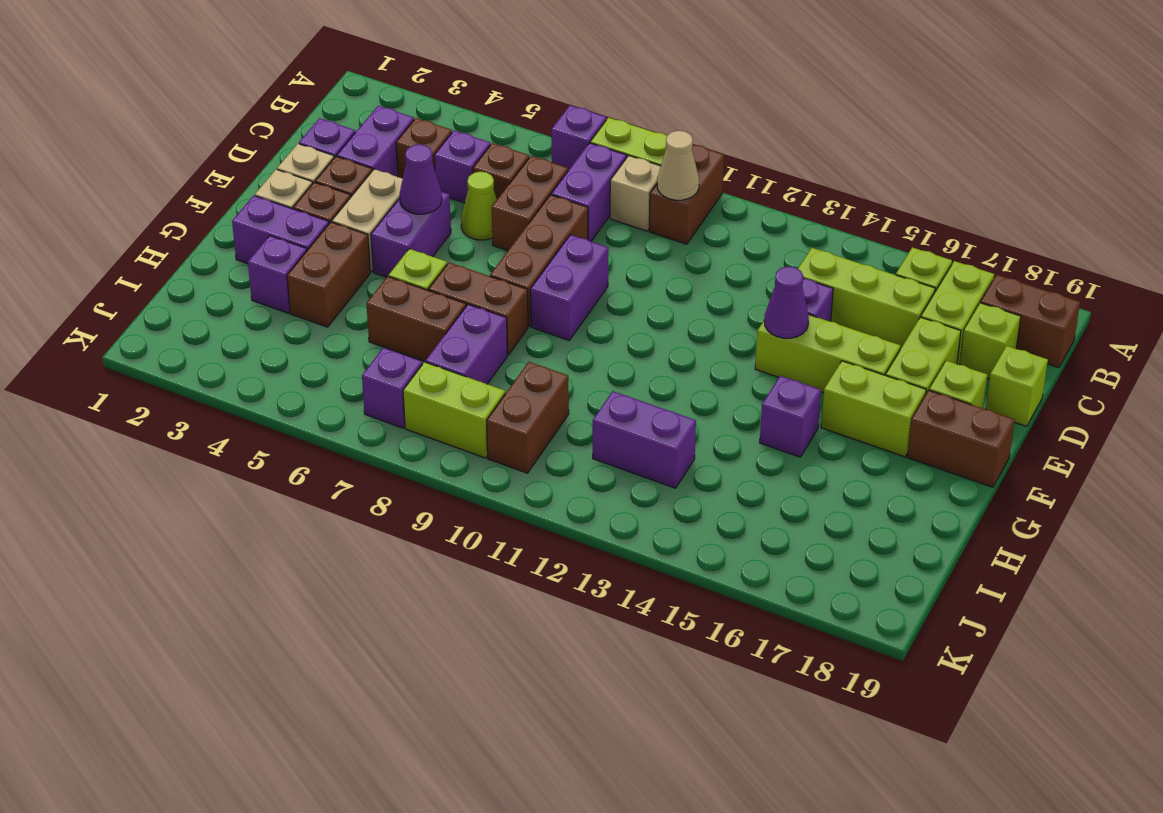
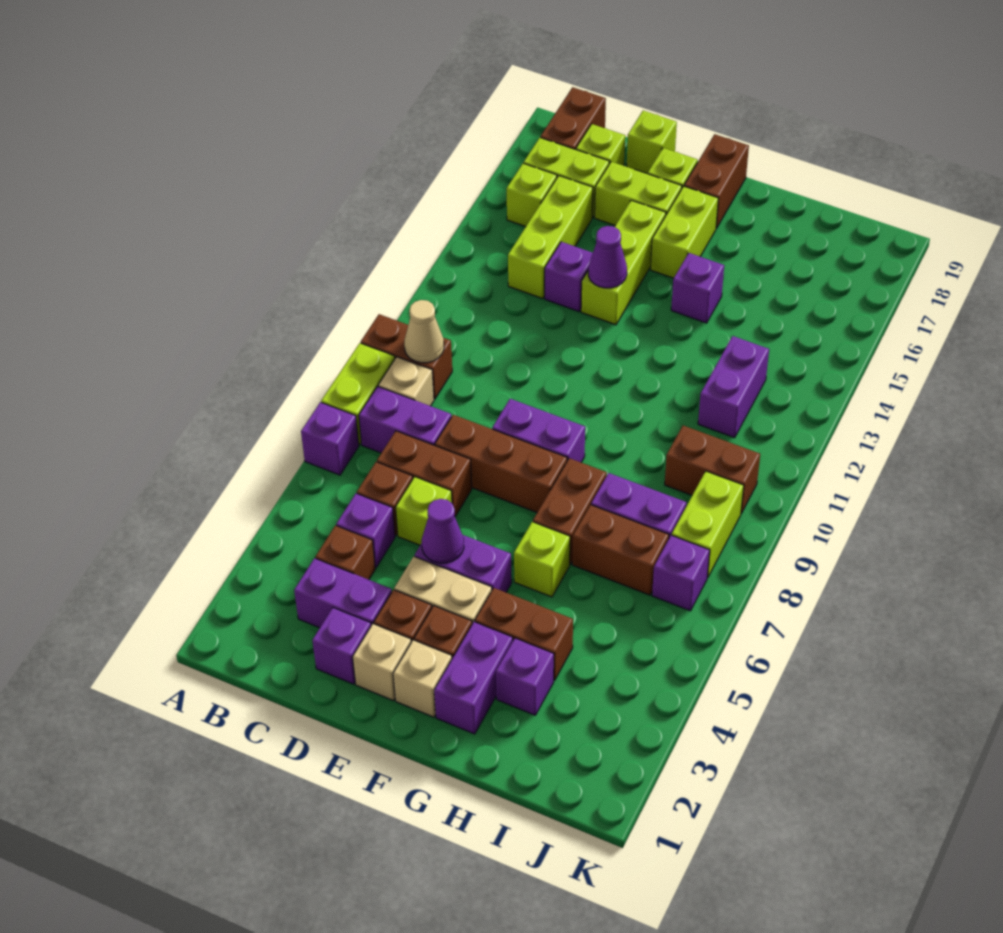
lime cone D6 level 1 -> lime brick D6 level 1
brown brick H6:H7 level 1 -> brown brick H7:I7 level 1

